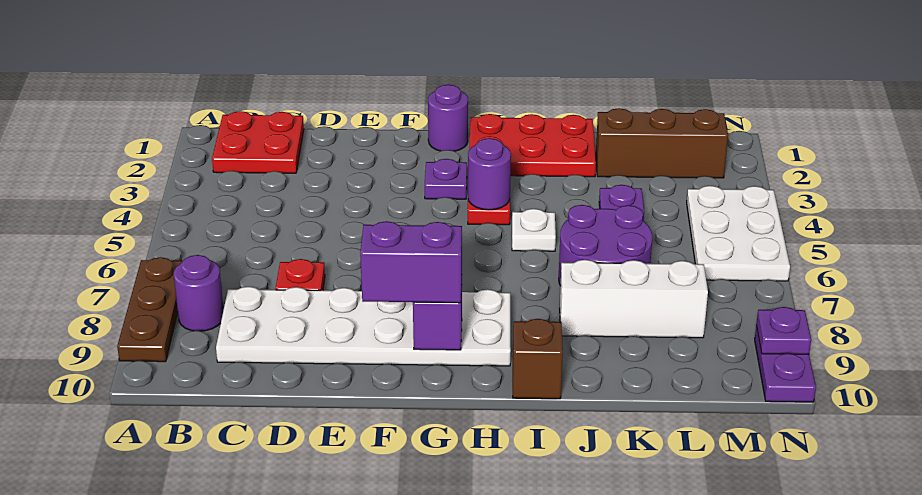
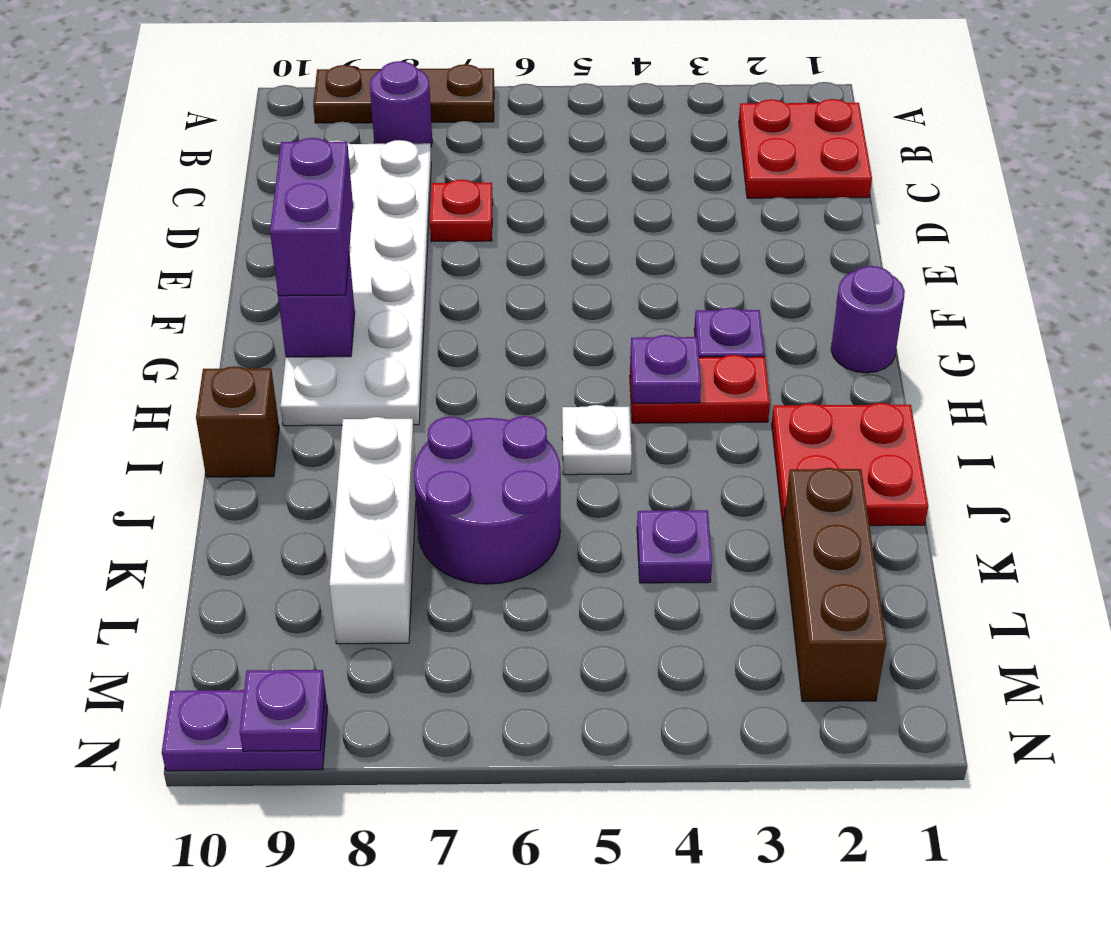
red plate H1:J2 level 1 -> red plate I1:J2 level 1
purple round brick H4 level 2 -> purple plate H4 level 2
white plate M4:N6 level 1 -> none

